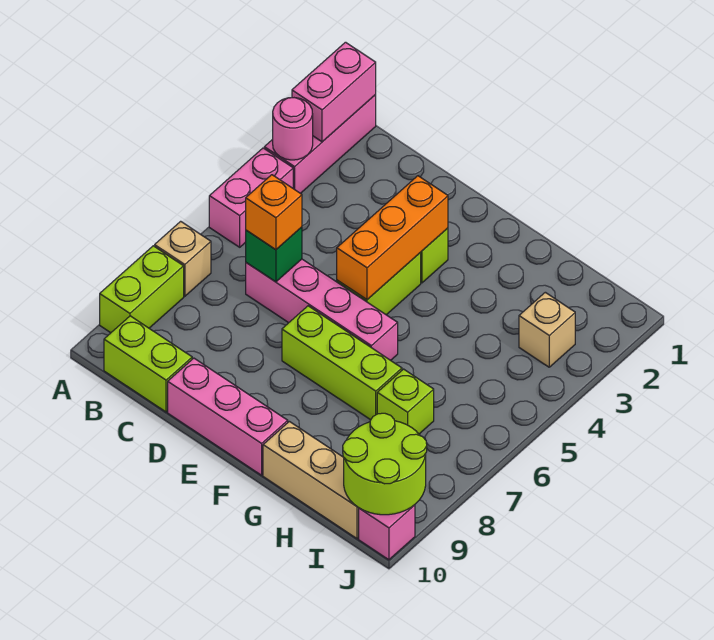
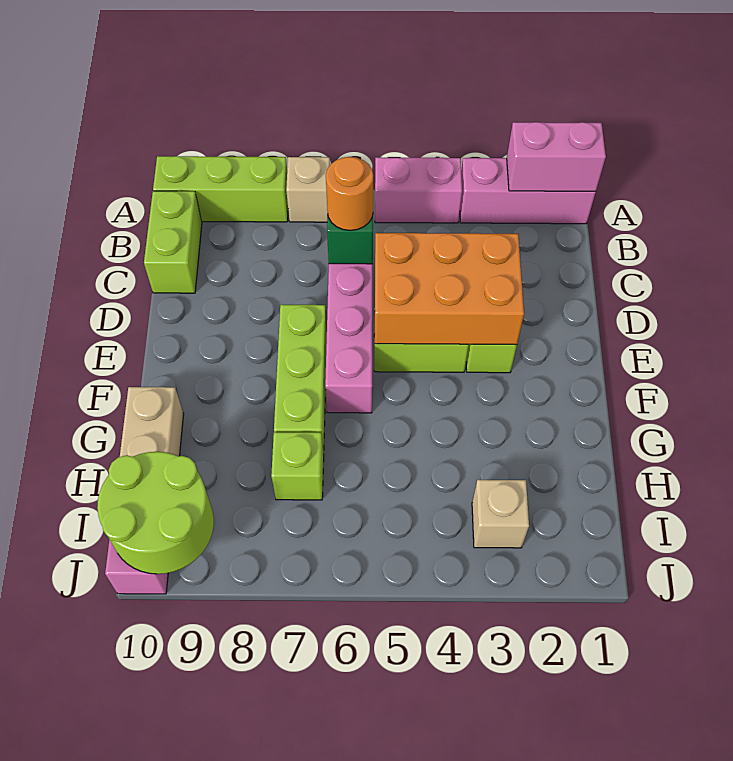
pink round brick A3 level 2 -> none
lime brick A8:A9 level 1 -> lime brick A8:A10 level 1
orange brick C6 level 3 -> orange round brick C6 level 3
pink brick D10:F10 level 1 -> none
orange brick E3:E5 level 2 -> orange brick D3:E5 level 2

